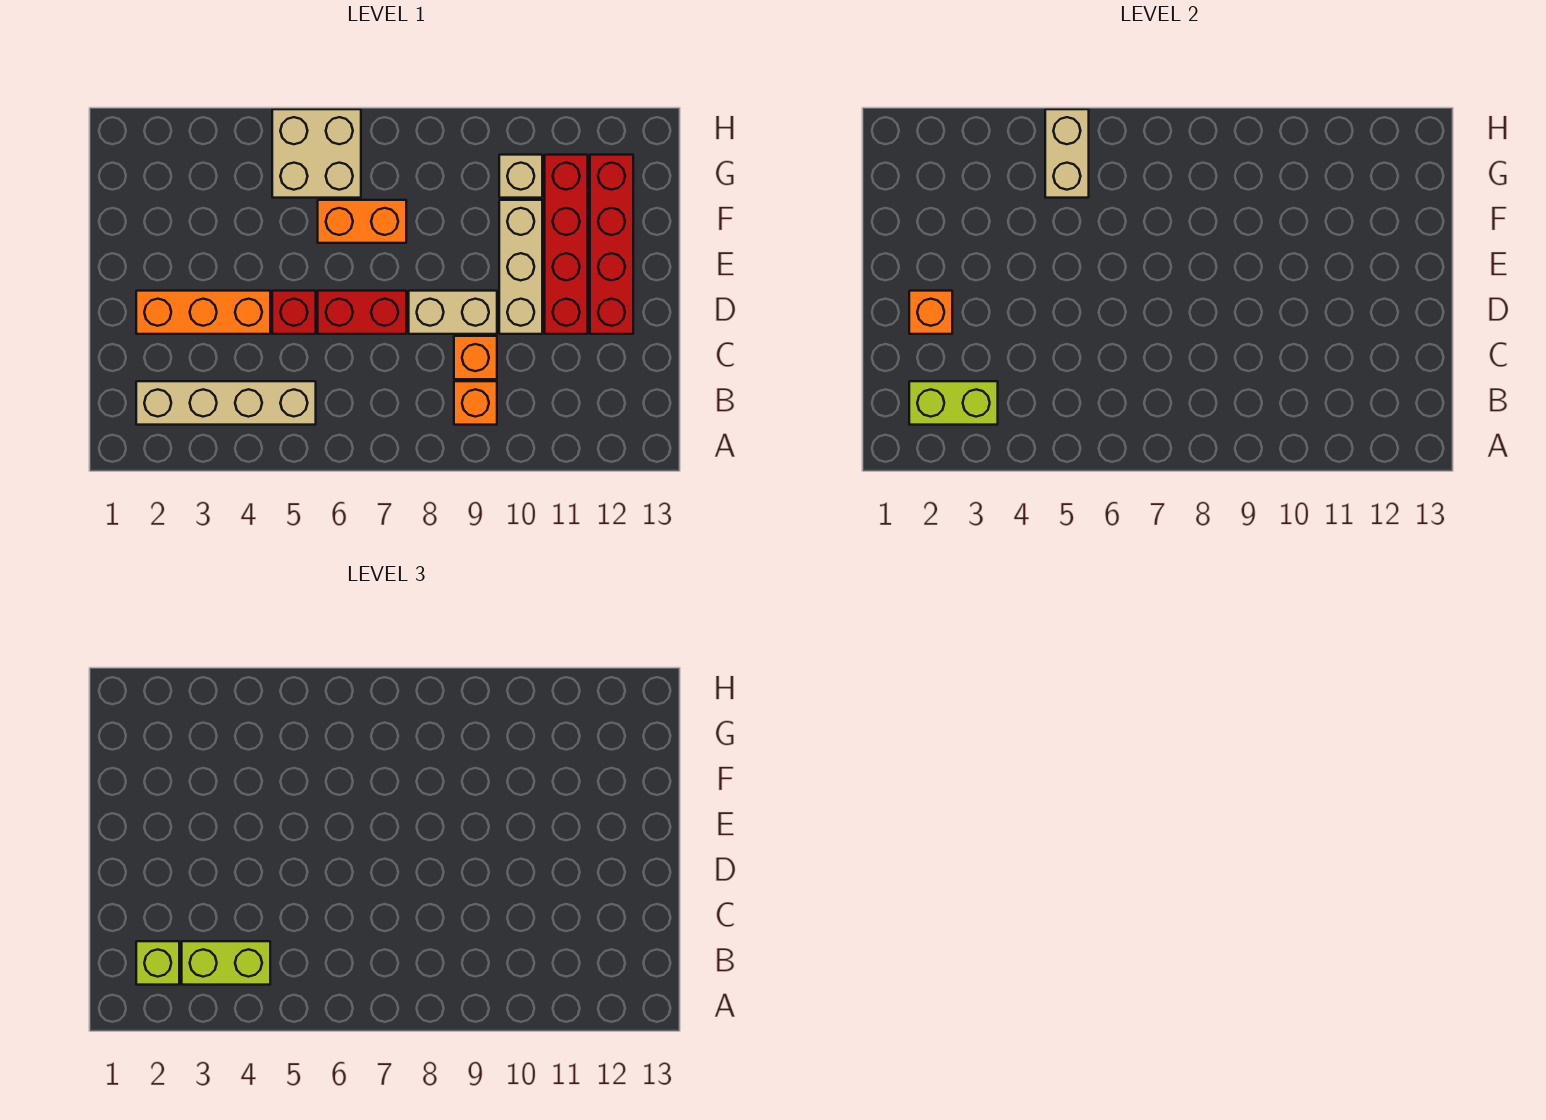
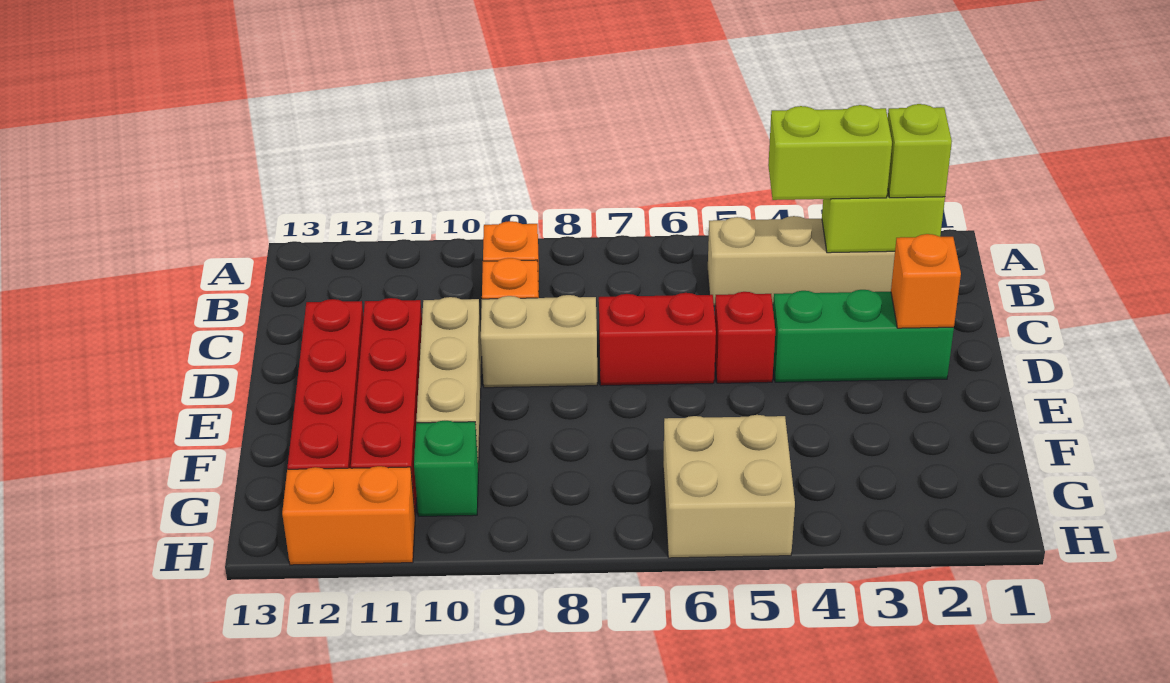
orange brick D2:D4 level 1 -> green brick D2:D4 level 1
orange brick F6:F7 level 1 -> orange brick H11:H12 level 1
tan brick G5:H5 level 2 -> none
tan brick G10 level 1 -> green brick G10 level 1

